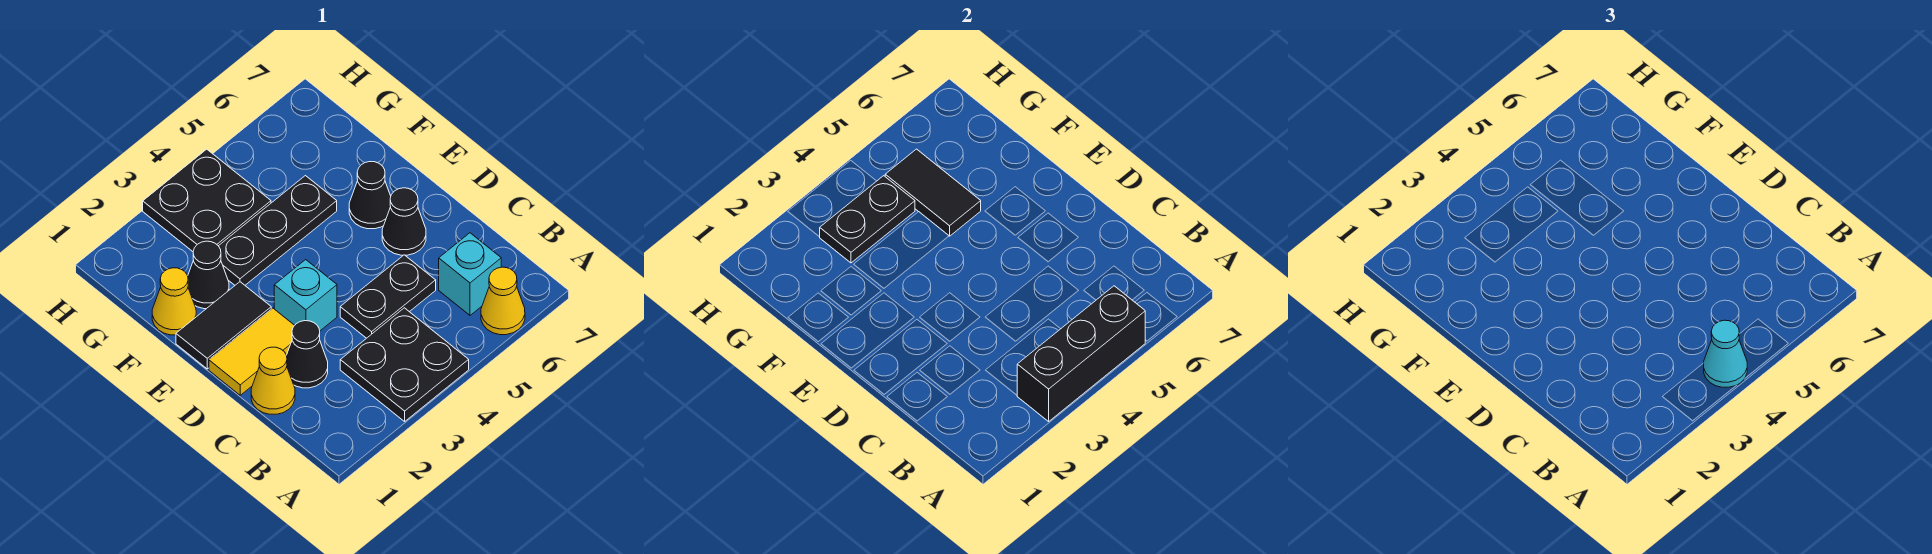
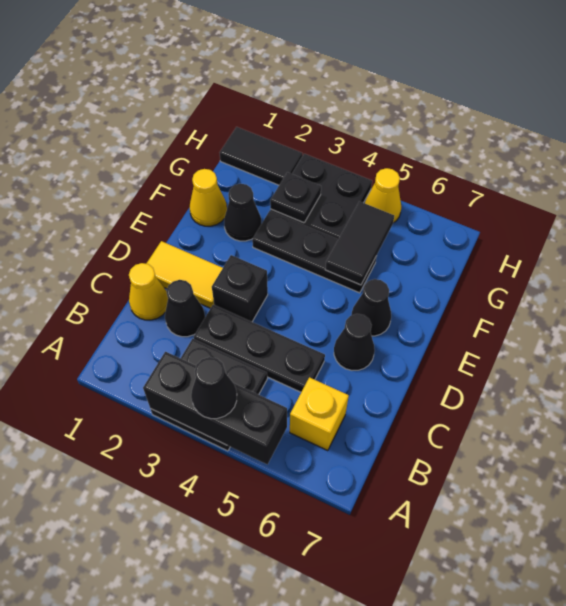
cyan cone A4 level 3 -> black cone A4 level 3
yellow cone A6 level 1 -> yellow cone H5 level 1
cyan brick B6 level 1 -> yellow brick B6 level 1
black plate C4:C5 level 1 -> black plate C3:C5 level 1
cyan brick D3 level 1 -> black brick D3 level 1
black tile E1:E2 level 1 -> black tile H1:H2 level 1
black plate G3:G4 level 2 -> black plate G3 level 2

